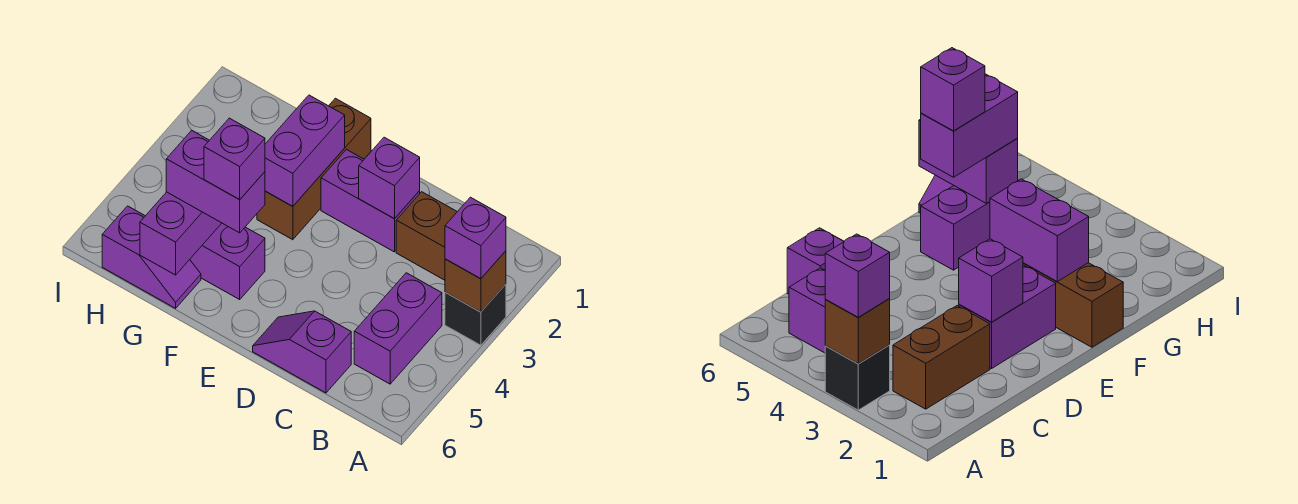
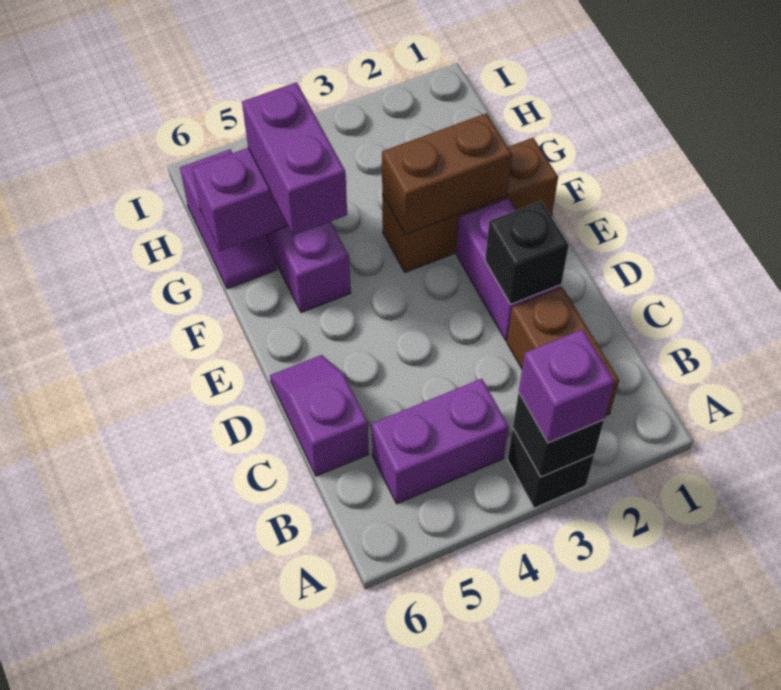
brown brick A3 level 2 -> black brick A3 level 2
purple brick D2 level 2 -> black brick D2 level 2
purple brick F2:F3 level 2 -> brown brick F2:F3 level 2
purple brick F5 level 4 -> none

